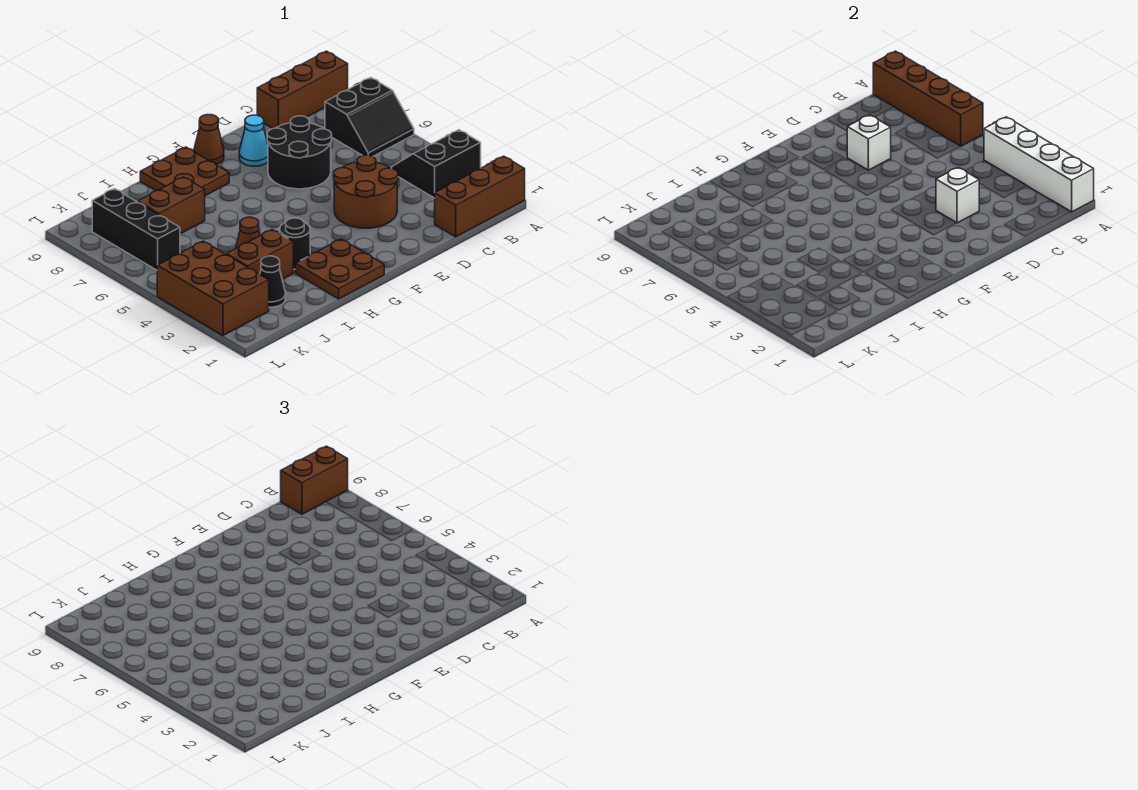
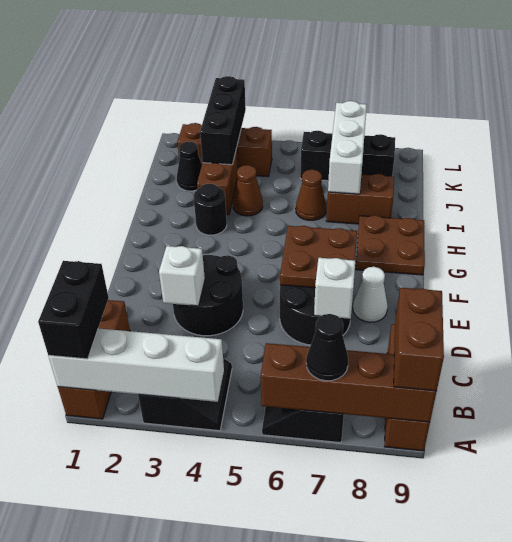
none -> black brick A1:B1 level 3
none -> black cone A7 level 3
brown round brick D3:E4 level 1 -> black round brick D3:E4 level 1
cyan cone E8 level 1 -> white cone E8 level 1
brown cone F9 level 1 -> brown cone I6 level 1
brown plate G1:H2 level 1 -> brown plate E6:F7 level 2
brown brick I7:J7 level 1 -> brown brick I7:I8 level 1
none -> white brick I7:K7 level 2
none -> black brick J3:L3 level 2
brown brick K2:L4 level 1 -> brown brick K2:K4 level 1

